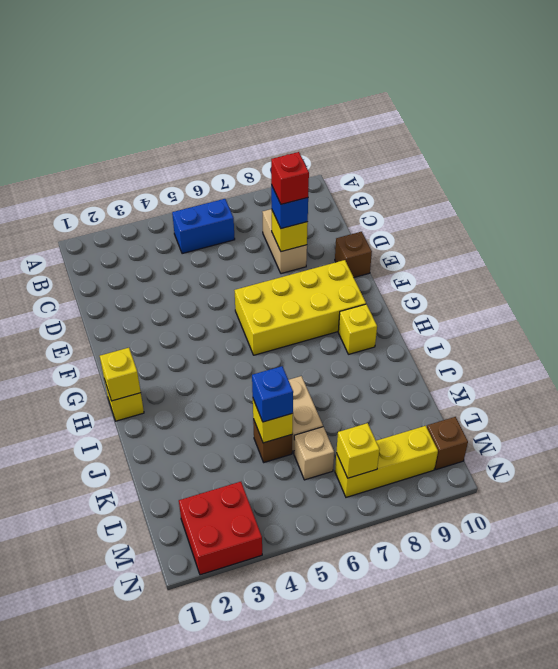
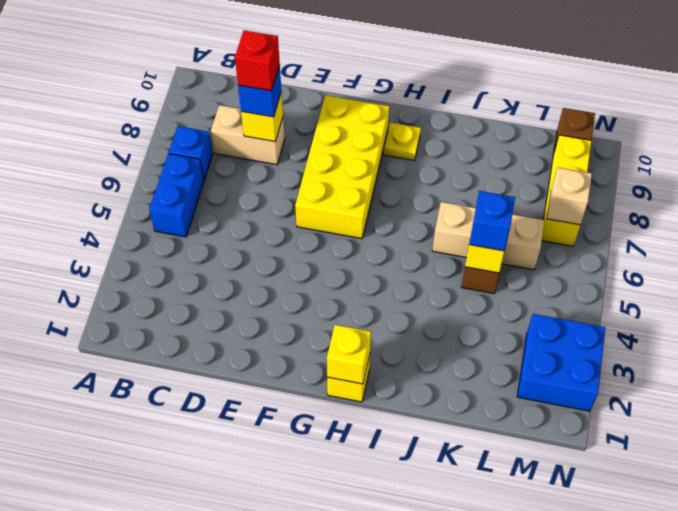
none -> blue brick B7 level 1
brown brick E10 level 1 -> none
yellow brick H9 level 1 -> yellow plate H9 level 1
red brick M2:N3 level 1 -> blue brick M2:N3 level 1
yellow brick M7 level 2 -> tan brick M7 level 2

